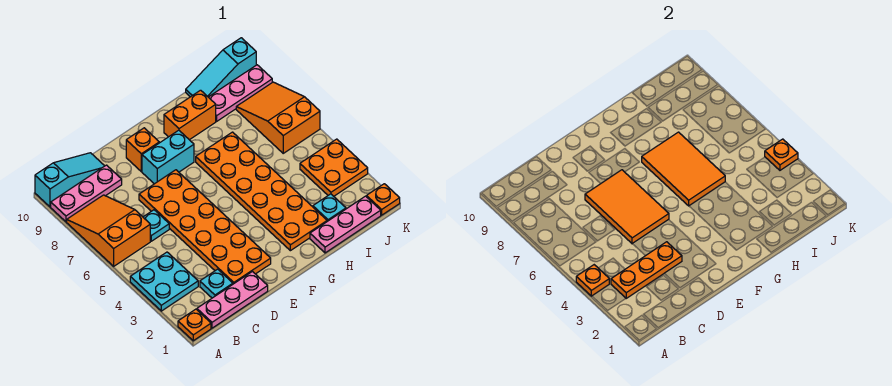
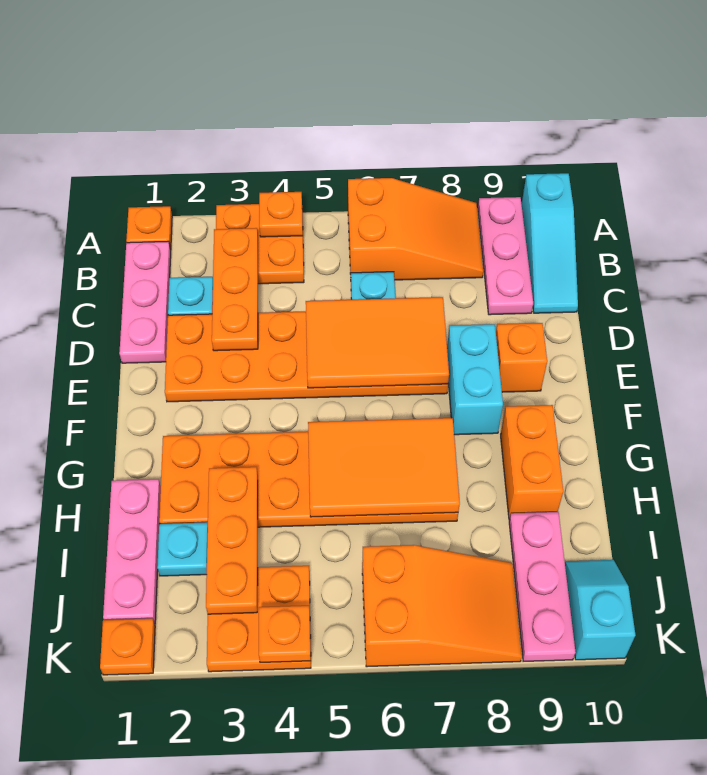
cyan plate A3:B4 level 1 -> orange plate A3:B4 level 1
none -> orange plate H3:J3 level 2
cyan slope I10:K10 level 1 top K -> cyan slope J10:K10 level 1 top K

